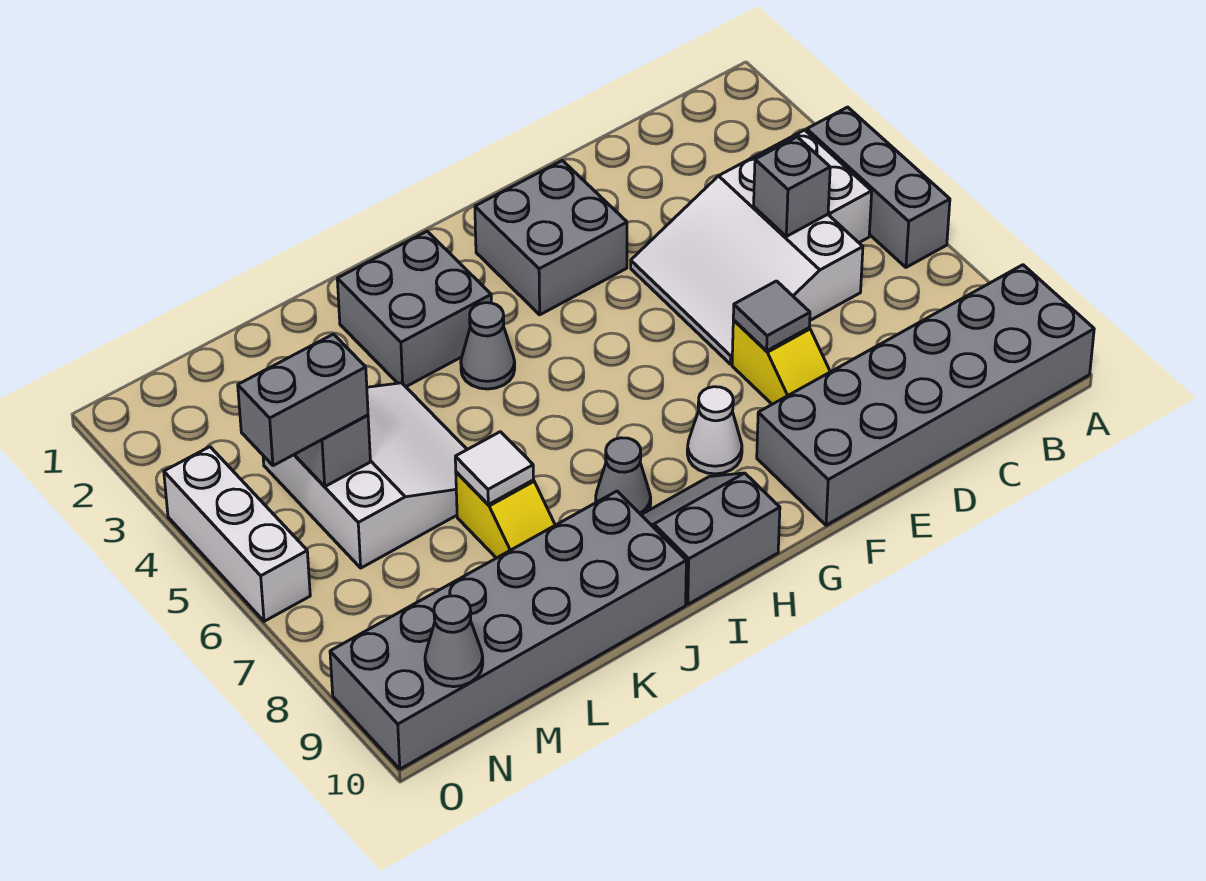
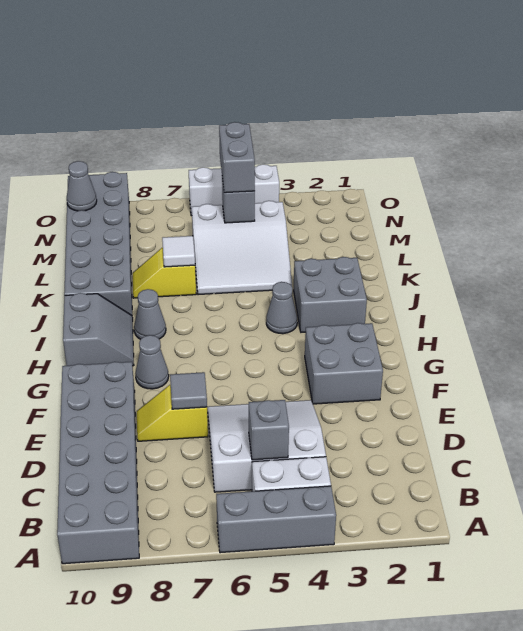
white cone G8 level 1 -> grey cone G8 level 1

